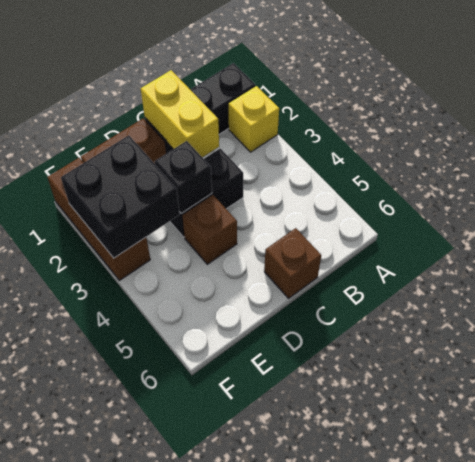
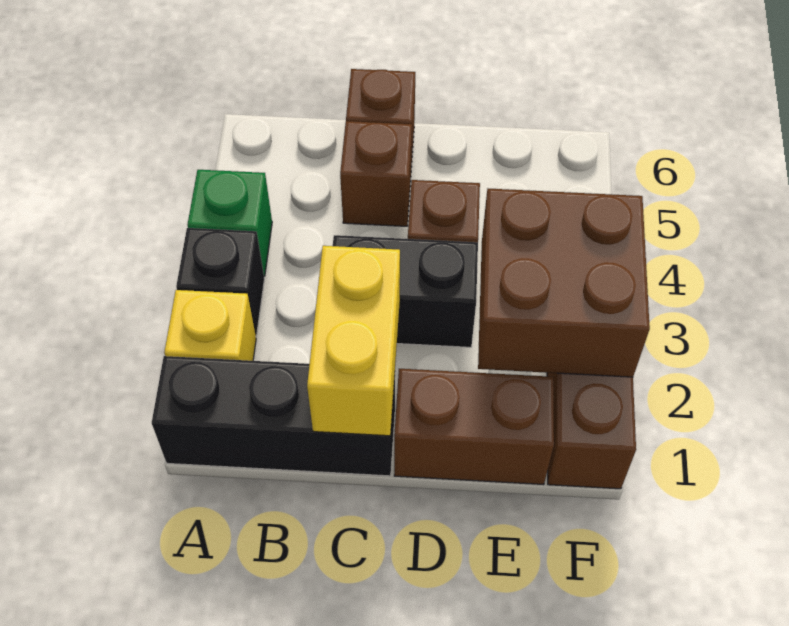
none -> green brick A4 level 1
none -> brown brick C5 level 1
black brick D3 level 2 -> black brick A3 level 1
black brick E2:F3 level 2 -> brown brick E2:F3 level 2

